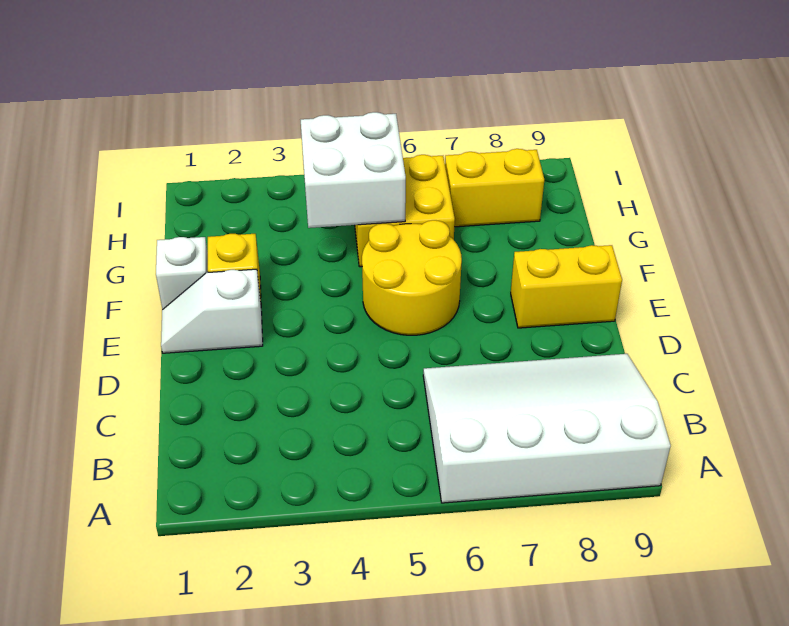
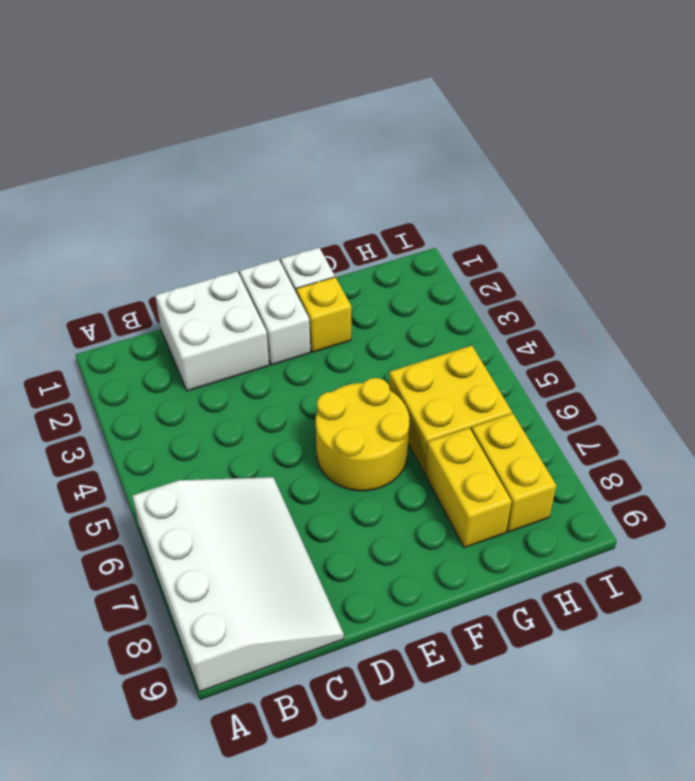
white slope E1:E2 level 1 top 2 -> white brick E1:E2 level 1
yellow brick E8:E9 level 1 -> yellow brick G7:G8 level 1
white brick G4:H5 level 2 -> white brick C1:D2 level 1

